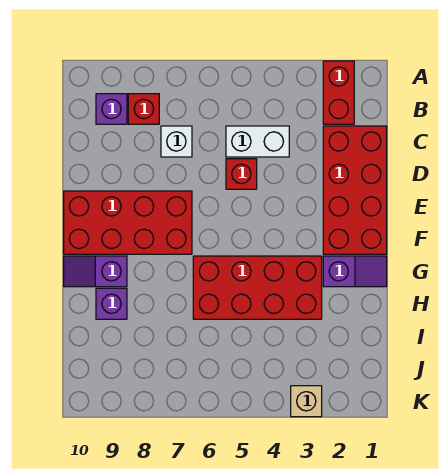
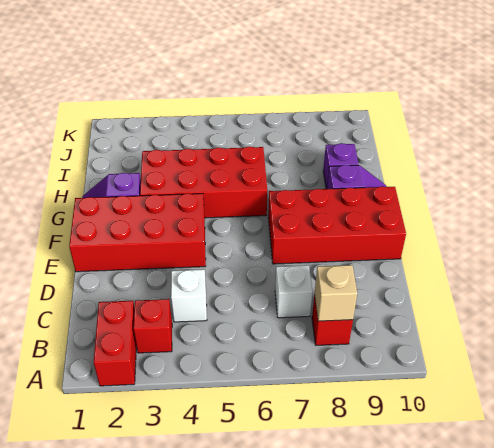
purple brick B9 level 1 -> none
red brick C1:F2 level 1 -> red brick E1:F4 level 1
white brick C4:C5 level 1 -> white brick C4 level 1
red brick D5 level 1 -> red brick B3 level 1
tan brick K3 level 1 -> tan brick B8 level 2

